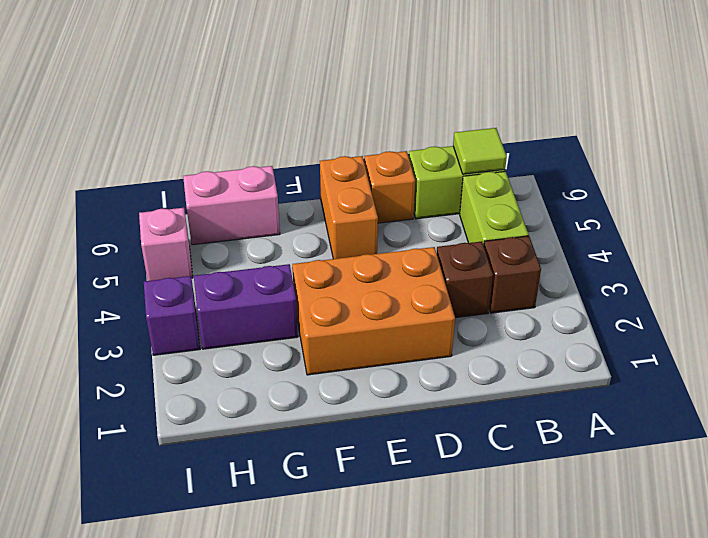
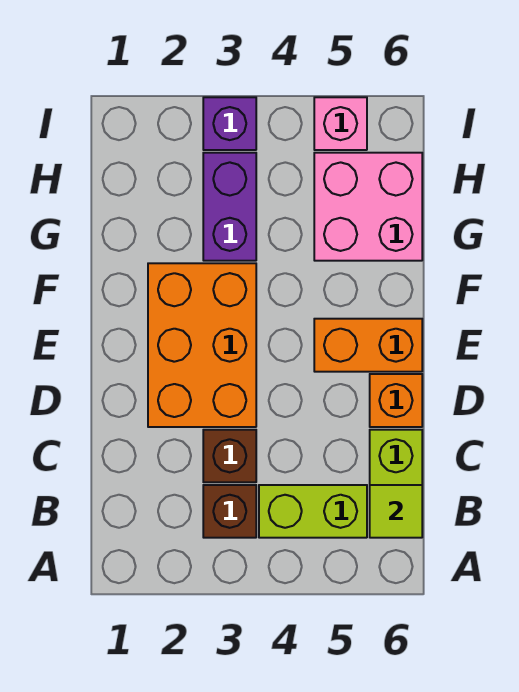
pink brick G6:H6 level 1 -> pink brick G5:H6 level 1

